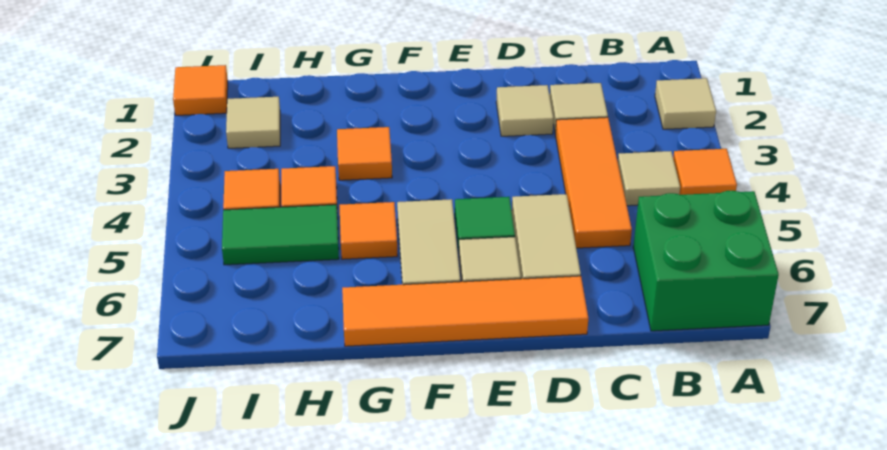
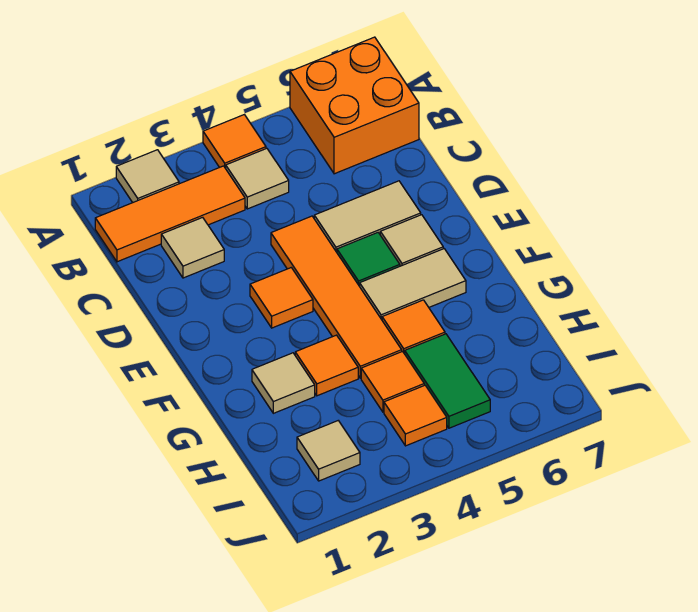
green brick A6:B7 level 1 -> orange brick A6:B7 level 1
orange tile C3:C5 level 1 -> orange tile B1:B3 level 1
tan tile D2 level 1 -> tan tile G2 level 1
orange tile D7:G7 level 1 -> orange tile D4:G4 level 1
orange tile J1 level 1 -> orange tile E3 level 1

